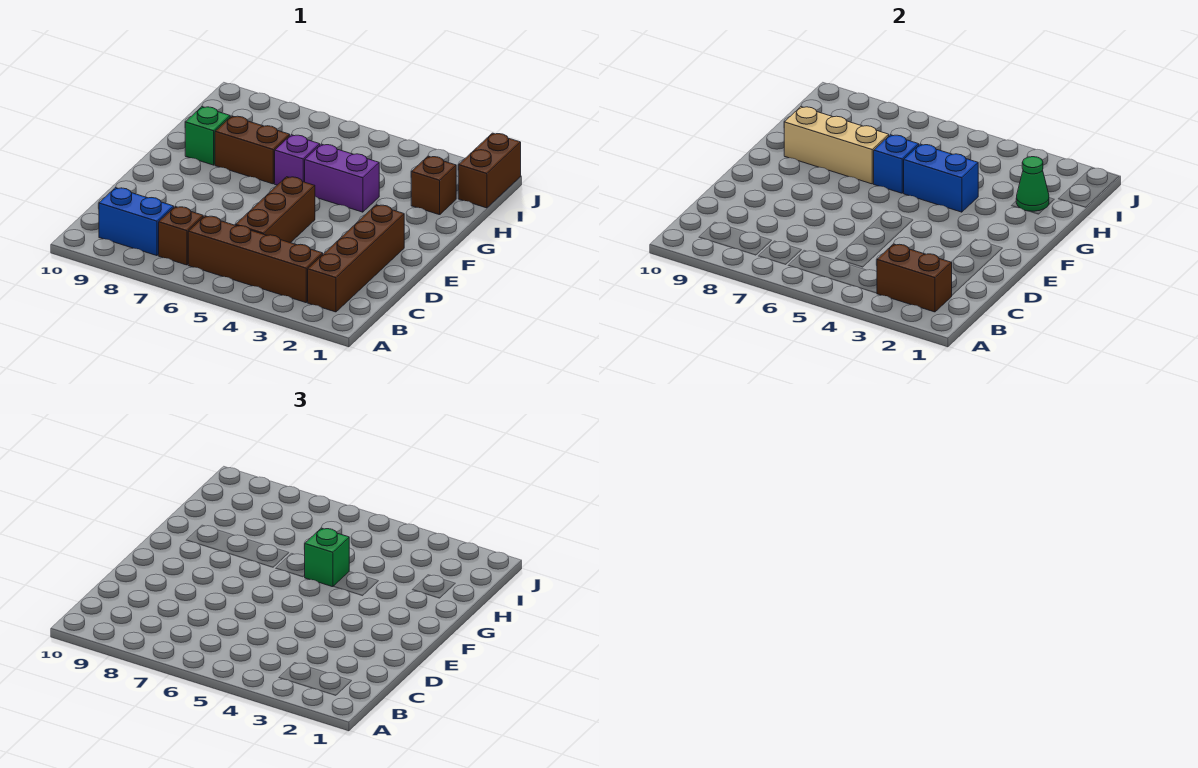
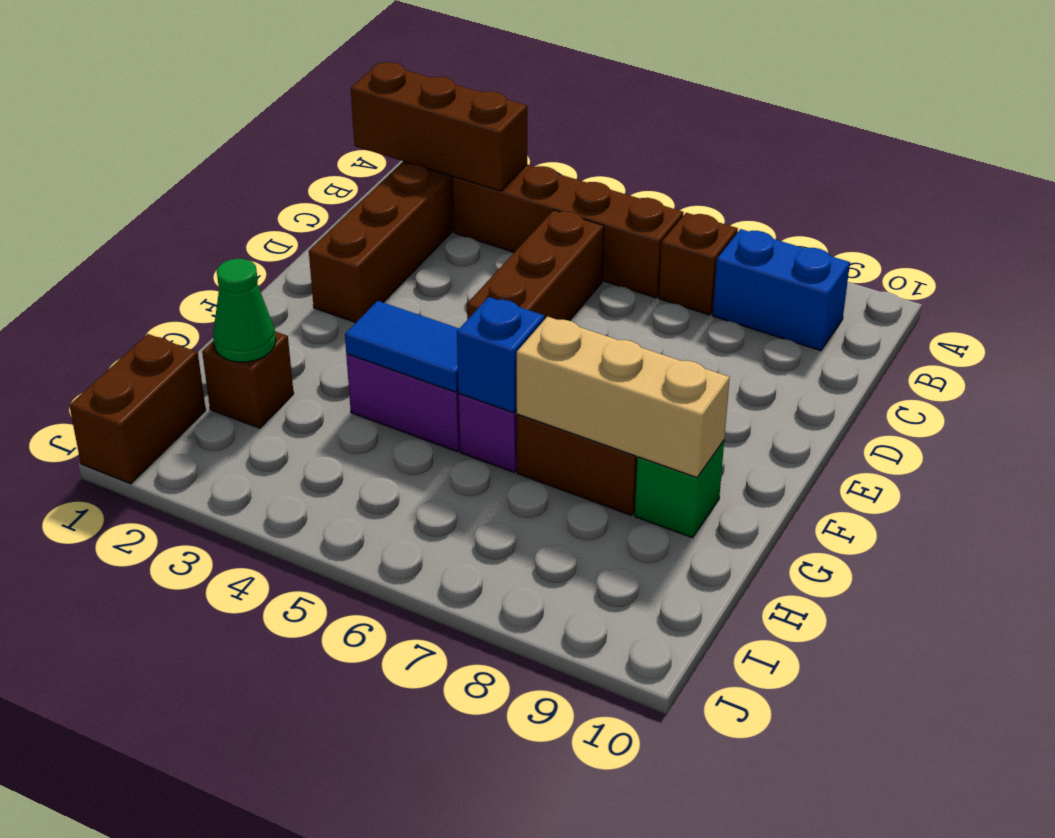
brown brick B2:B3 level 2 -> brown brick B1:B3 level 2
blue brick G4:G5 level 2 -> blue tile G4:G5 level 2
green brick G5 level 3 -> none

